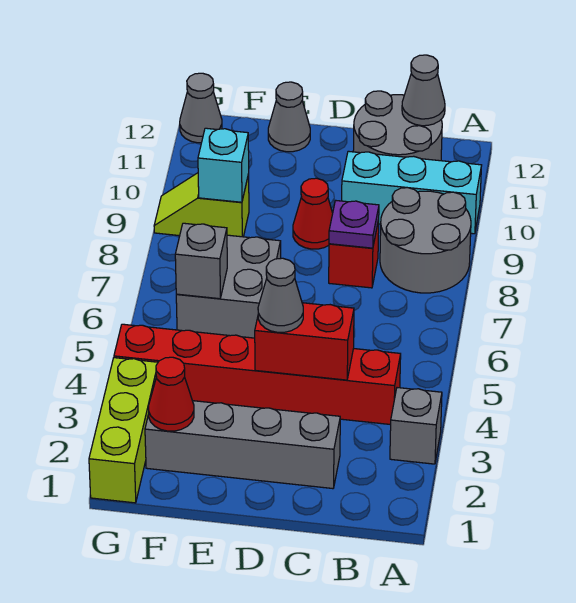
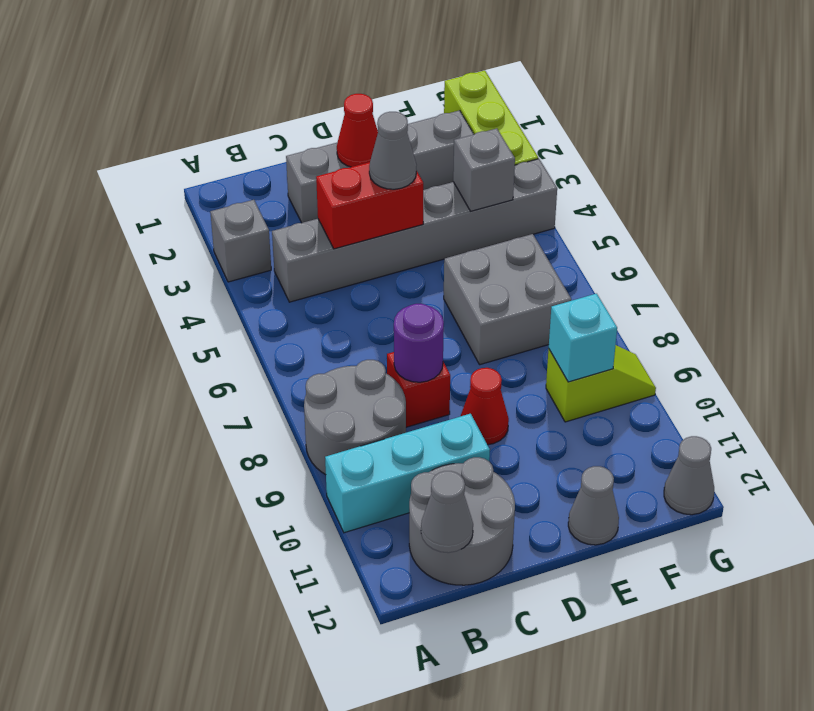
red brick B4:G4 level 1 -> grey brick B4:G4 level 1
purple plate C8 level 2 -> purple round brick C8 level 2
red cone F2 level 2 -> red cone D2 level 2
grey brick F6 level 2 -> grey brick F4 level 2

